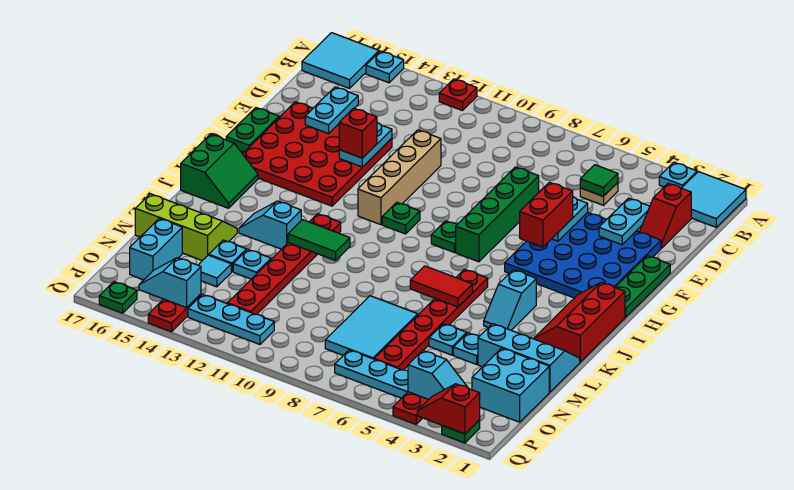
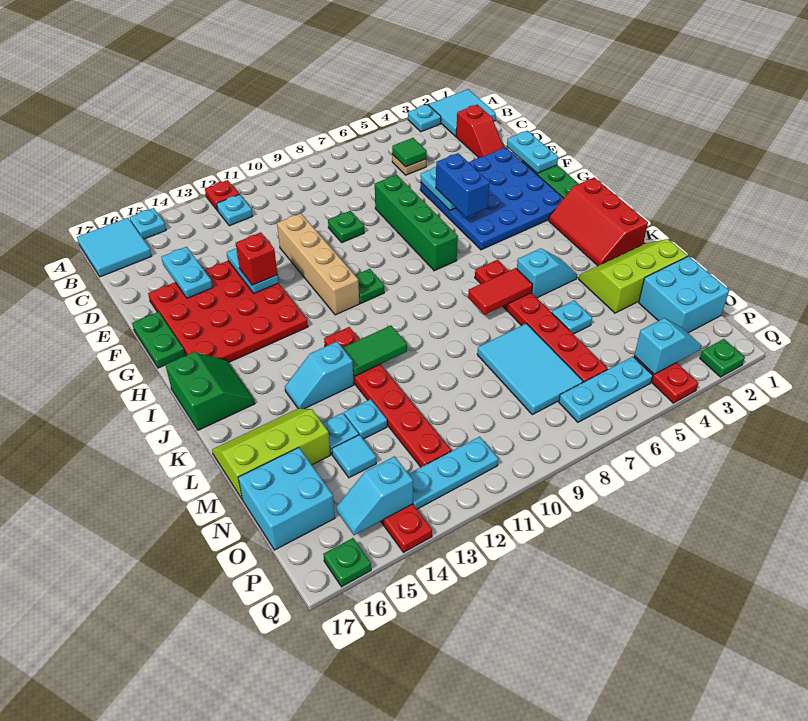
cyan plate D3:E3 level 2 -> cyan plate E1:F1 level 2
red brick F5:G5 level 3 -> blue brick F5:G5 level 3
green plate H8 level 1 -> green plate E9 level 1
cyan slope J4:K4 level 1 top J -> cyan slope K4:K5 level 1 top 5
cyan slope L1:M3 level 1 top M -> lime slope L1:M3 level 1 top M
cyan plate M4 level 1 -> cyan plate B12 level 1
cyan brick N16:O16 level 1 -> cyan brick N16:O17 level 1
red slope Q2:Q3 level 2 top 2 -> none

